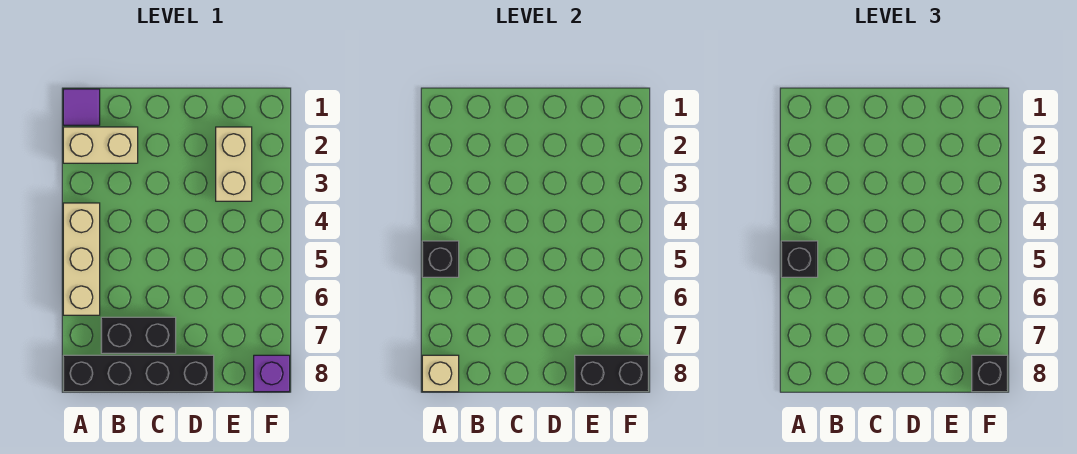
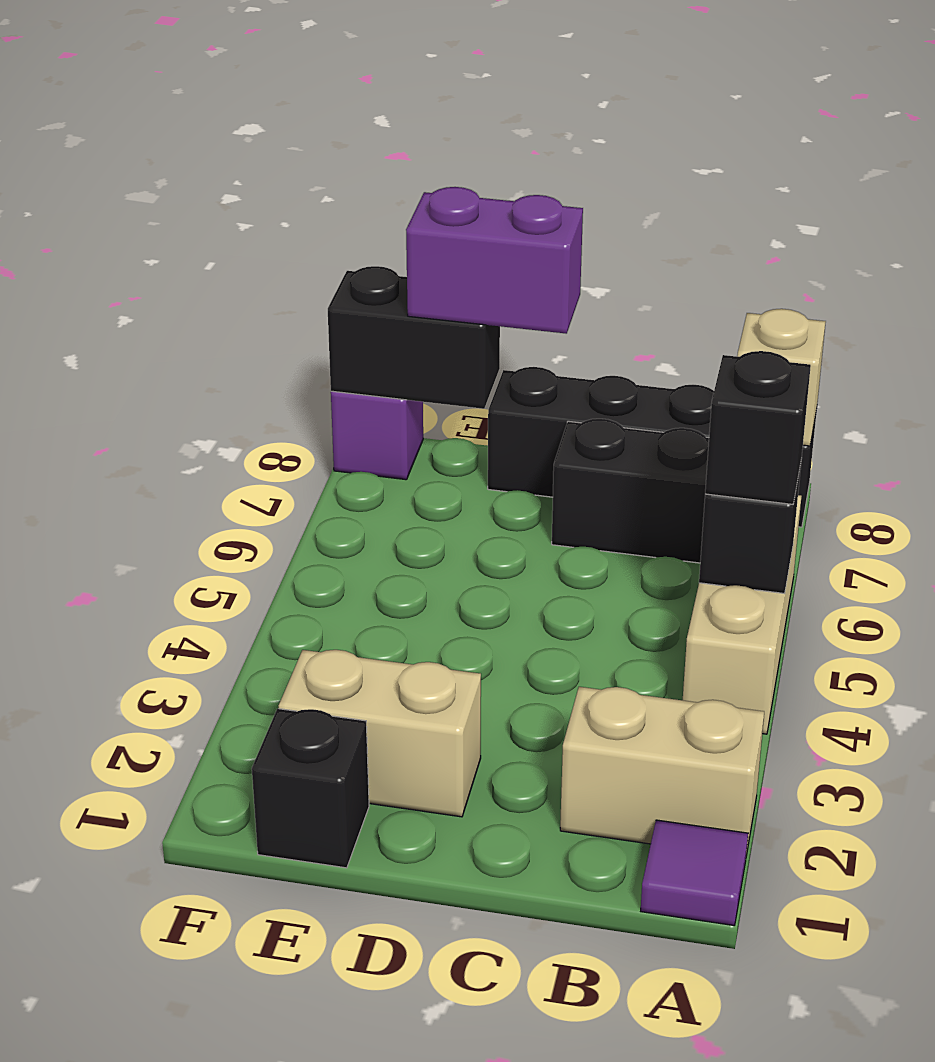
none -> purple brick D8:E8 level 3
tan brick E2:E3 level 1 -> tan brick D2:E2 level 1
black brick F8 level 3 -> black brick E1 level 1

